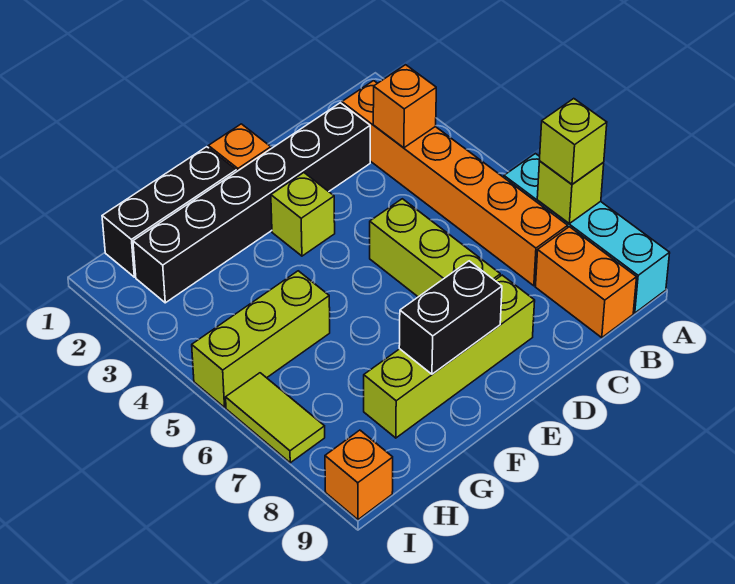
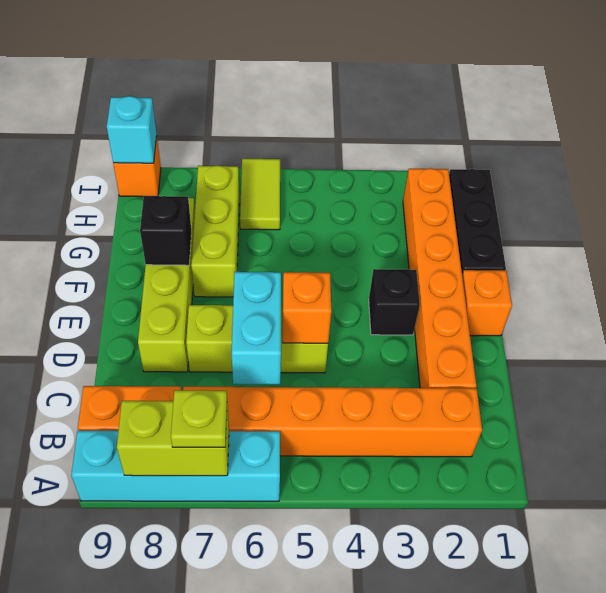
lime brick A7 level 2 -> lime brick A7:A8 level 2
lime brick A7 level 3 -> lime plate A7 level 3
orange brick B3 level 2 -> orange brick D5 level 2
black brick C2:H2 level 1 -> orange brick C2:H2 level 1
none -> cyan brick C6:D6 level 2
lime brick E3 level 1 -> black brick E3 level 1
black brick E8:F8 level 2 -> black brick F8 level 2
lime brick G5:I5 level 1 -> lime brick F7:H7 level 1
lime tile I6:I7 level 1 -> lime tile H6:I6 level 1
none -> cyan brick I9 level 2

